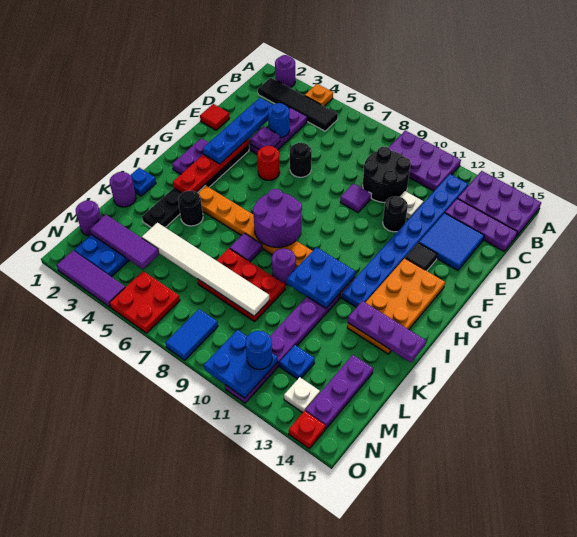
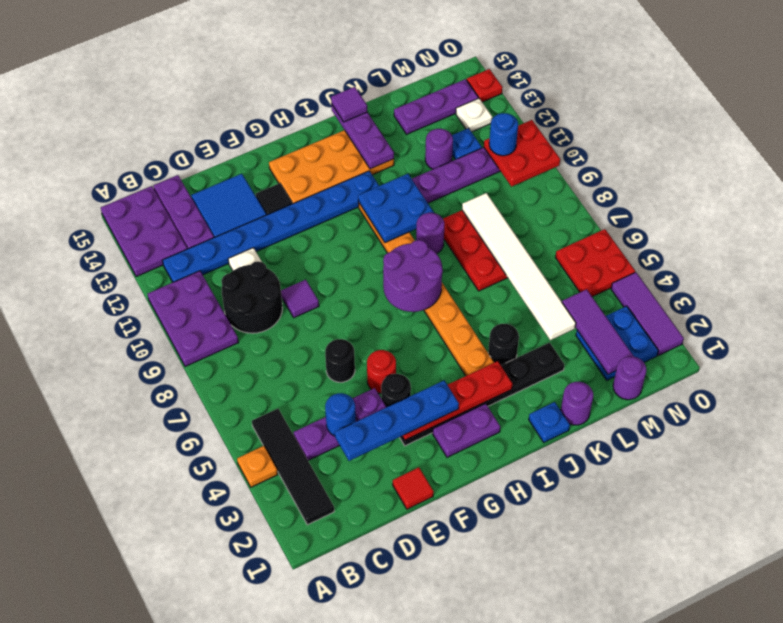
purple round brick A2 level 1 -> purple round brick L12 level 1
black round brick E11 level 1 -> black round brick F4 level 1
purple tile J7 level 1 -> purple tile J15 level 3
blue tile N8:O8 level 1 -> none
blue plate N10:O11 level 2 -> red plate N10:O11 level 2

